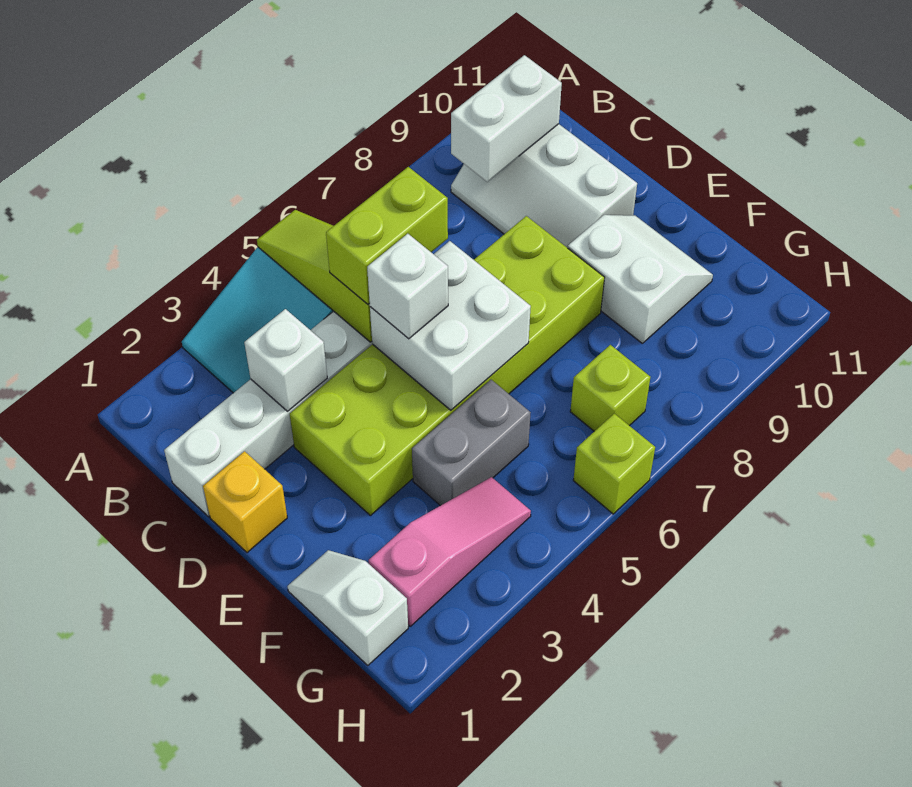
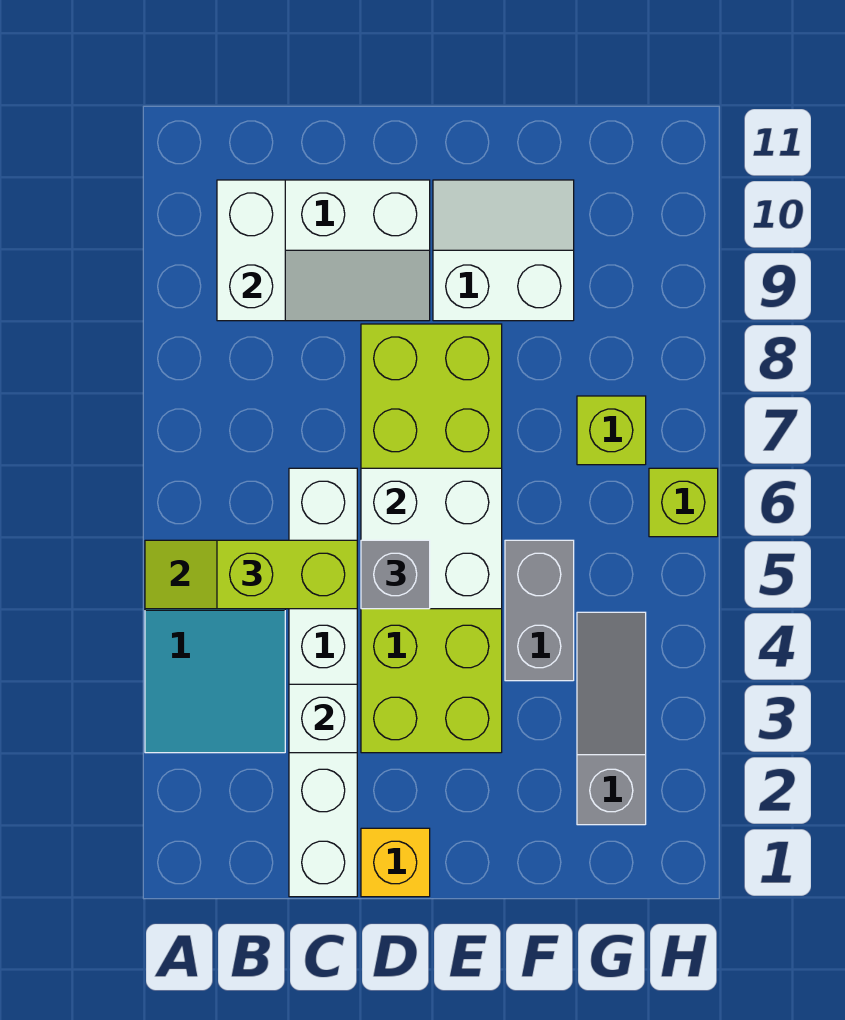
lime brick C5:C6 level 3 -> lime brick B5:C5 level 3
white brick D5 level 3 -> grey brick D5 level 3
white slope F1:G1 level 1 top G -> none
pink slope G2:G4 level 1 top 2 -> grey slope G2:G4 level 1 top 2

